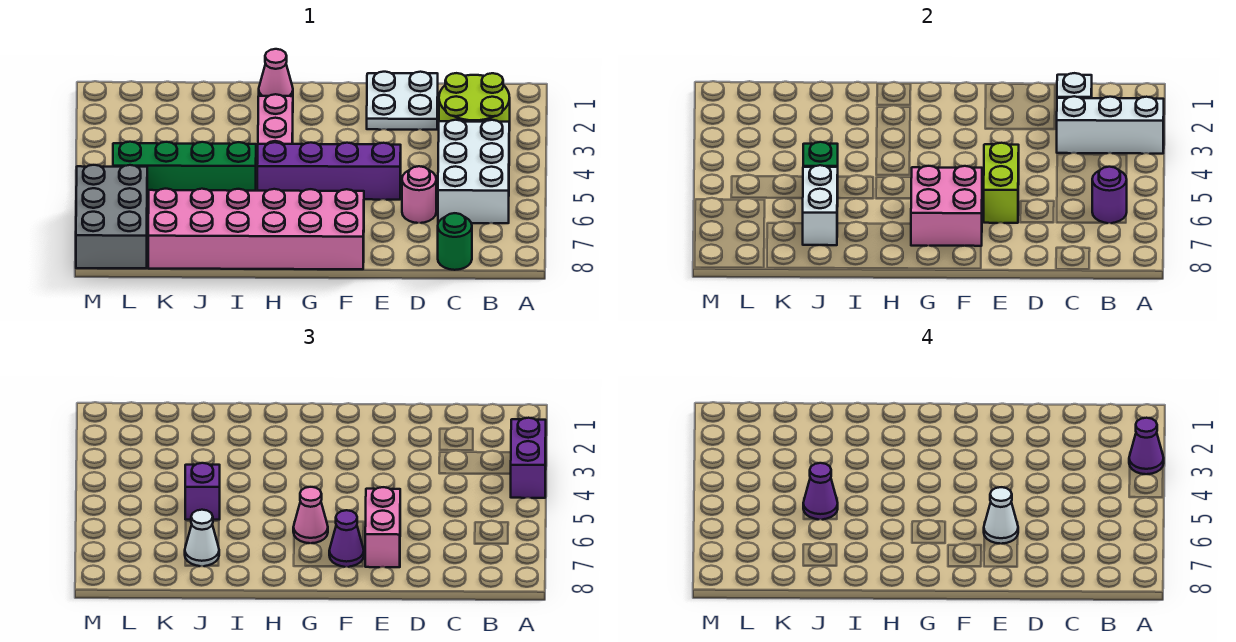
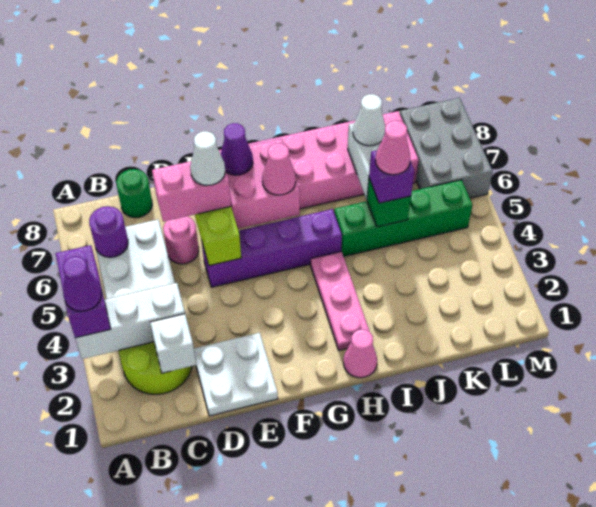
pink brick E6:E7 level 3 -> pink brick D6:E6 level 3
purple cone J5 level 4 -> pink cone J5 level 4

